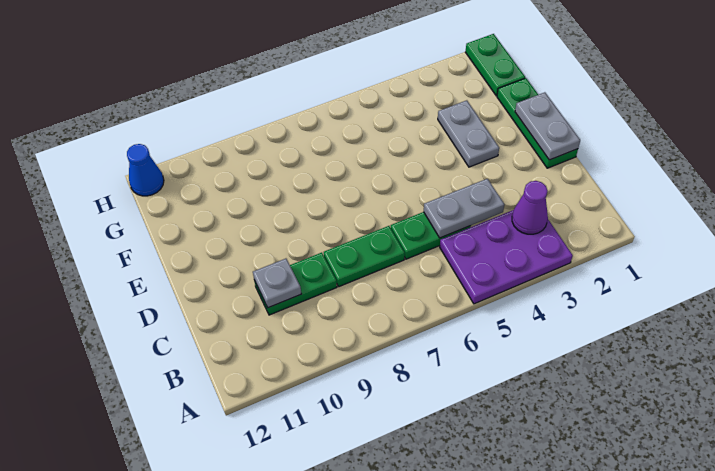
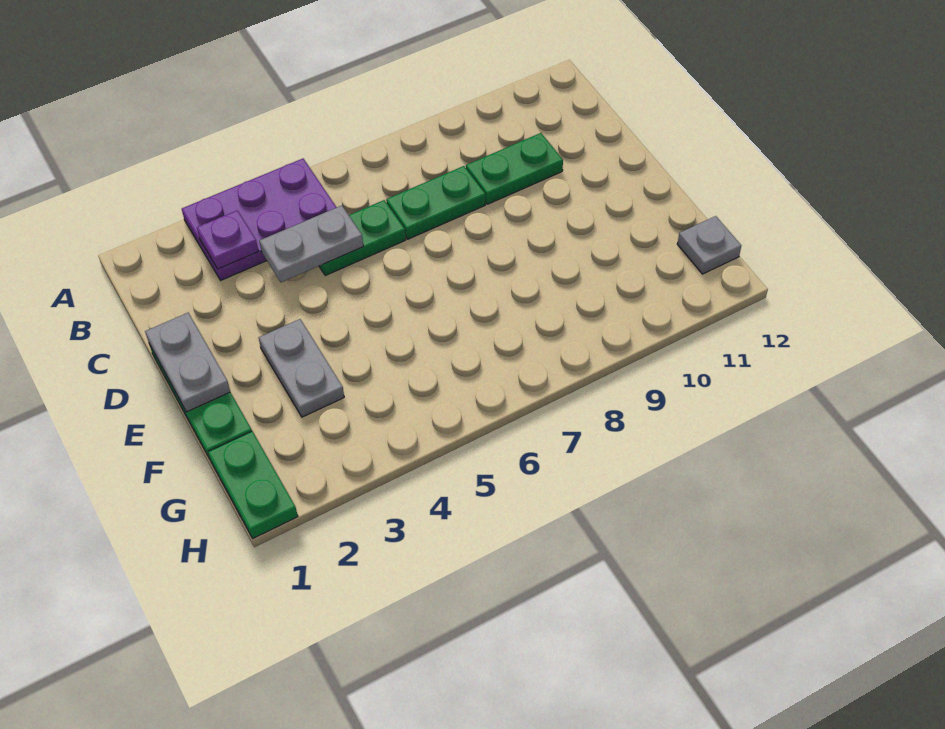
purple cone B3 level 2 -> purple plate B3 level 2
grey plate C10 level 2 -> grey plate G12 level 1
blue cone H12 level 1 -> none

